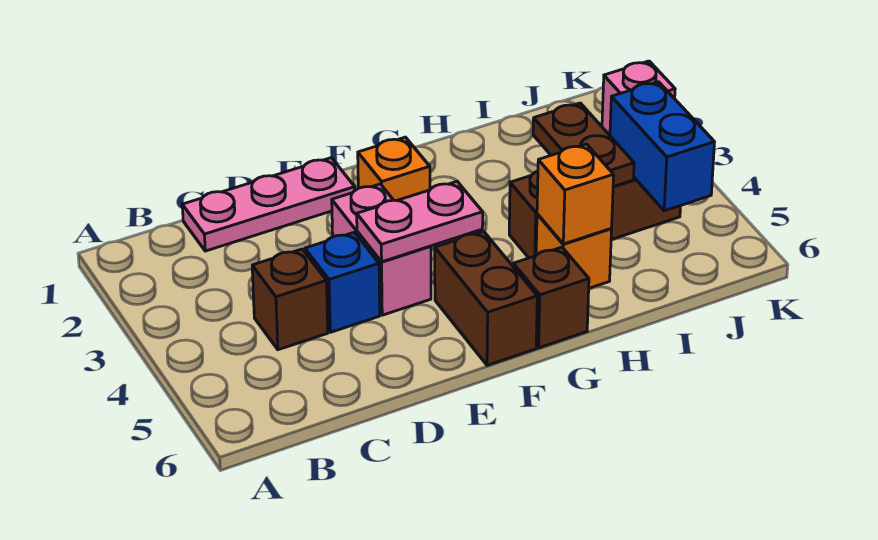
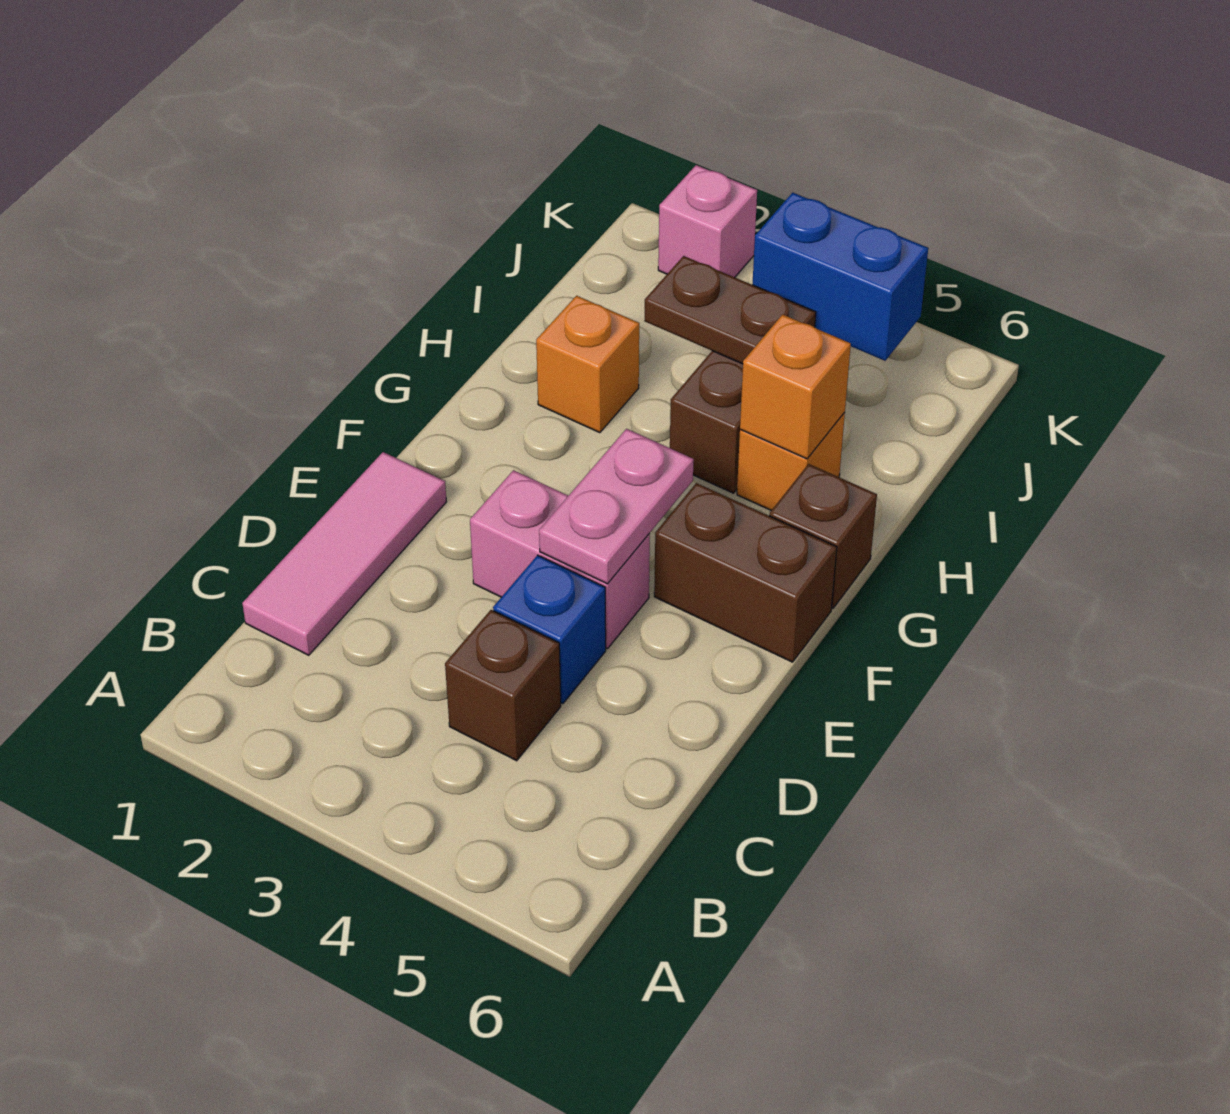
pink plate C1:E1 level 1 -> pink tile C1:E1 level 1
orange brick F2 level 1 -> orange brick H2 level 1

